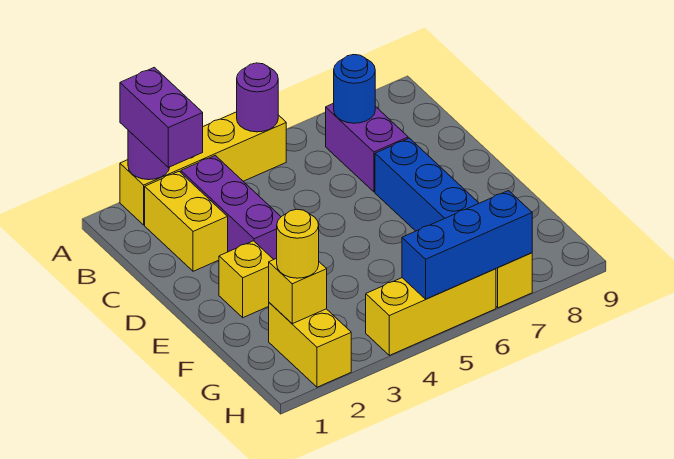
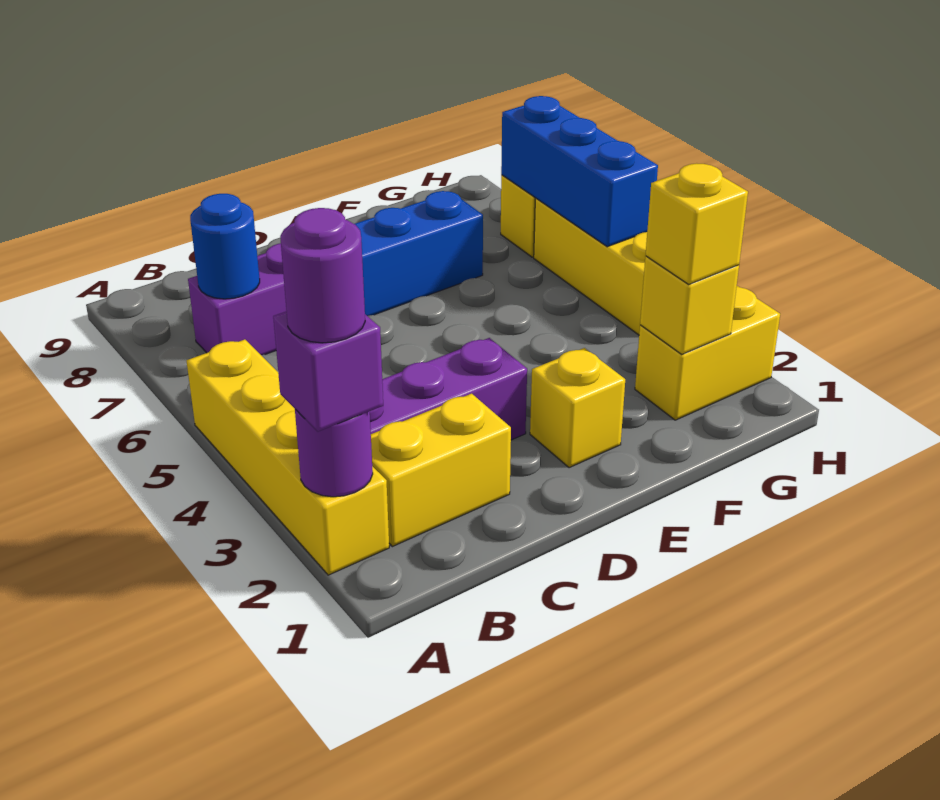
purple brick A2:B2 level 3 -> purple brick A2 level 3
purple round brick A5 level 2 -> purple round brick A2 level 4
yellow round brick G2 level 3 -> yellow brick G2 level 3

